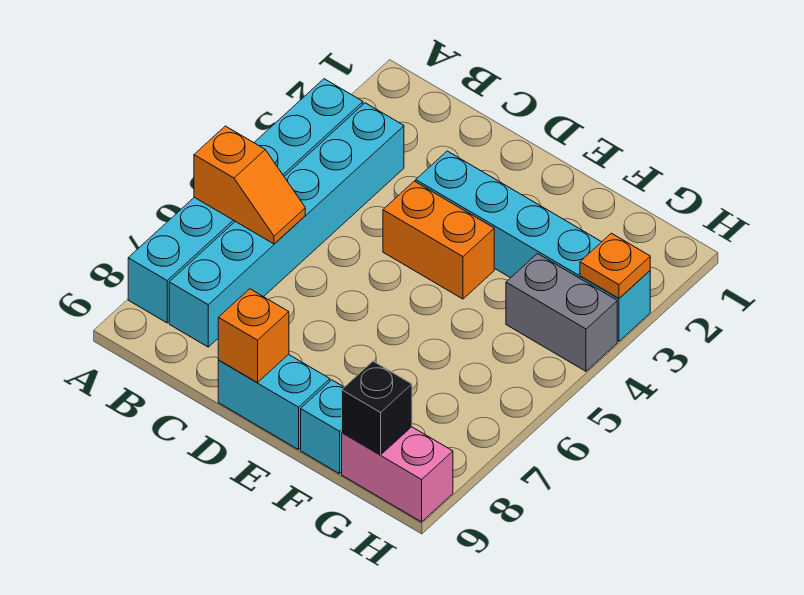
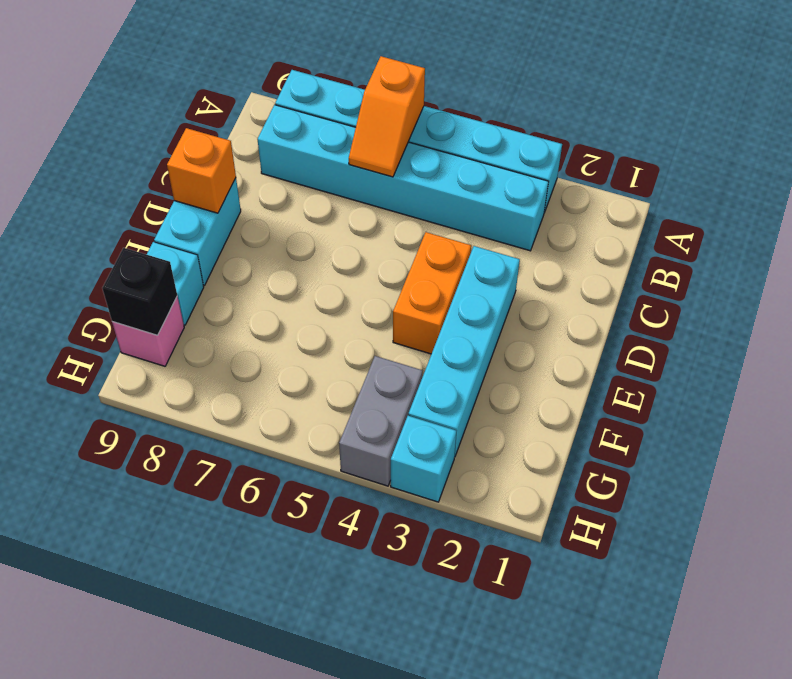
pink brick G9:H9 level 1 -> pink brick G9 level 1
orange plate H3 level 2 -> none

